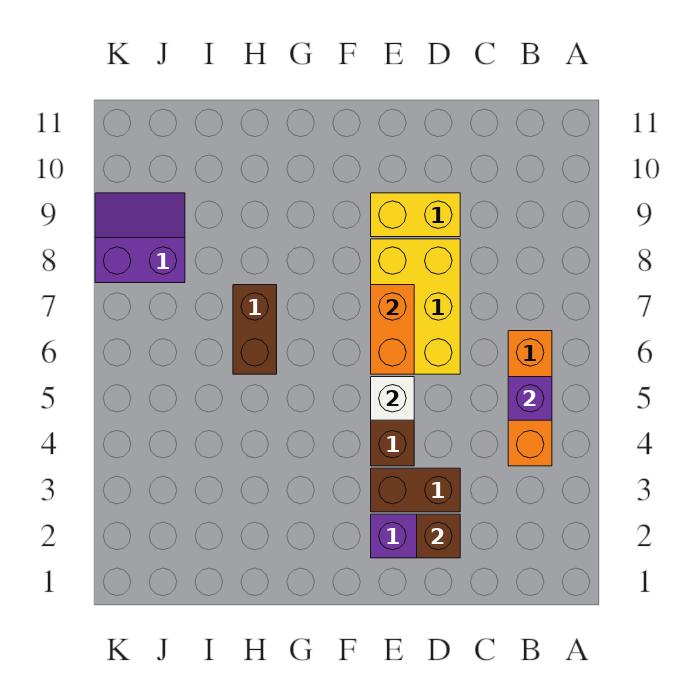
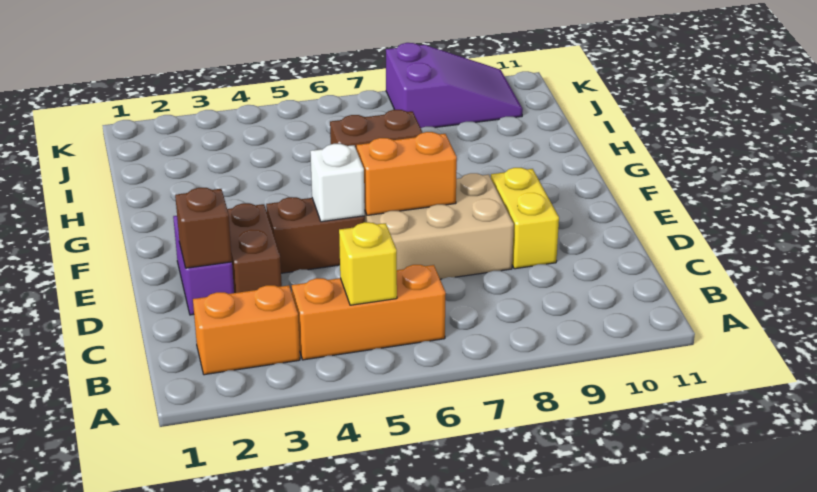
none -> orange brick B2:B3 level 1
purple brick B5 level 2 -> yellow brick B5 level 2
yellow brick D6:E8 level 1 -> tan brick D6:E8 level 1
purple slope J8:K9 level 1 top 8 -> purple slope J8:K10 level 1 top 8

